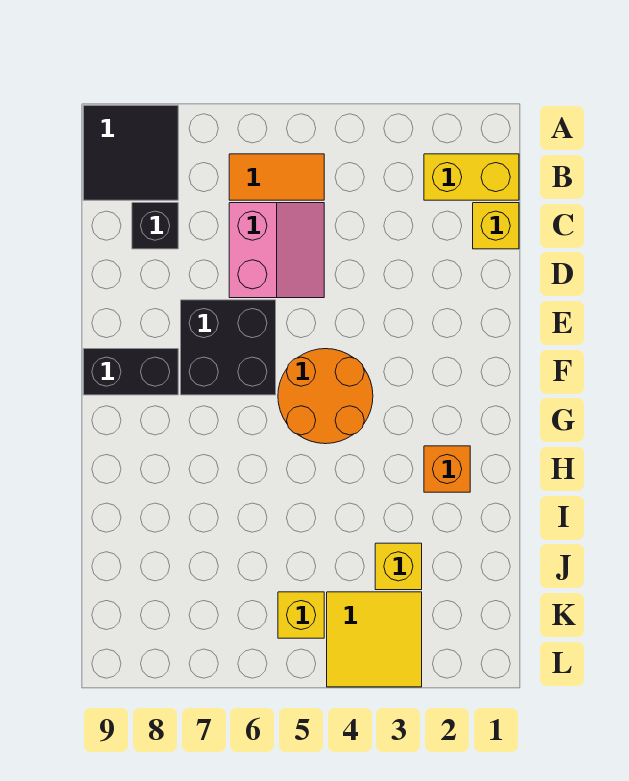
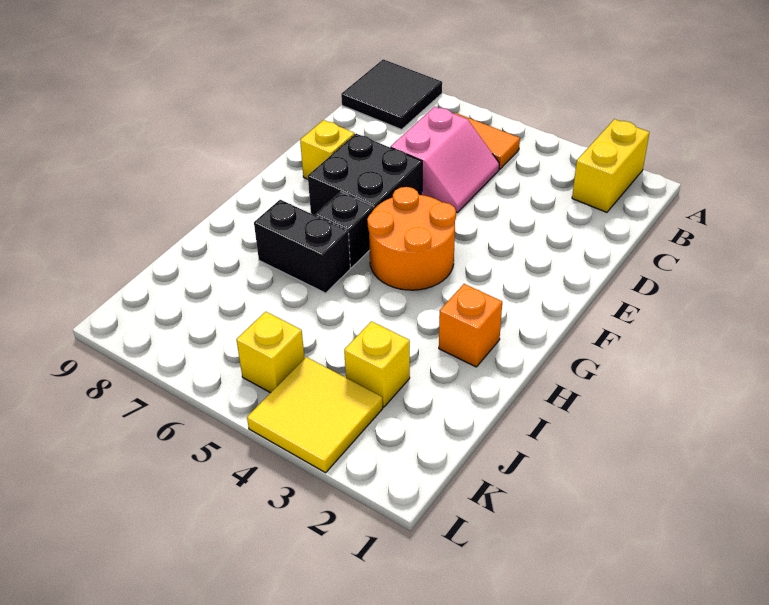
yellow brick B1:B2 level 1 -> yellow brick A2:B2 level 1
yellow brick C1 level 1 -> yellow brick E8 level 1
black brick C8 level 1 -> black brick G6 level 1
black brick F8:F9 level 1 -> black brick H6:H7 level 1

